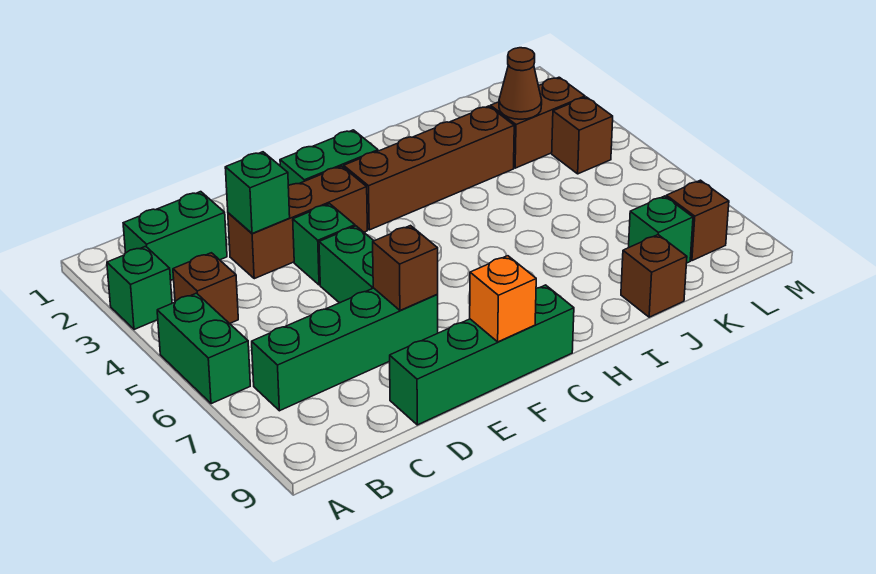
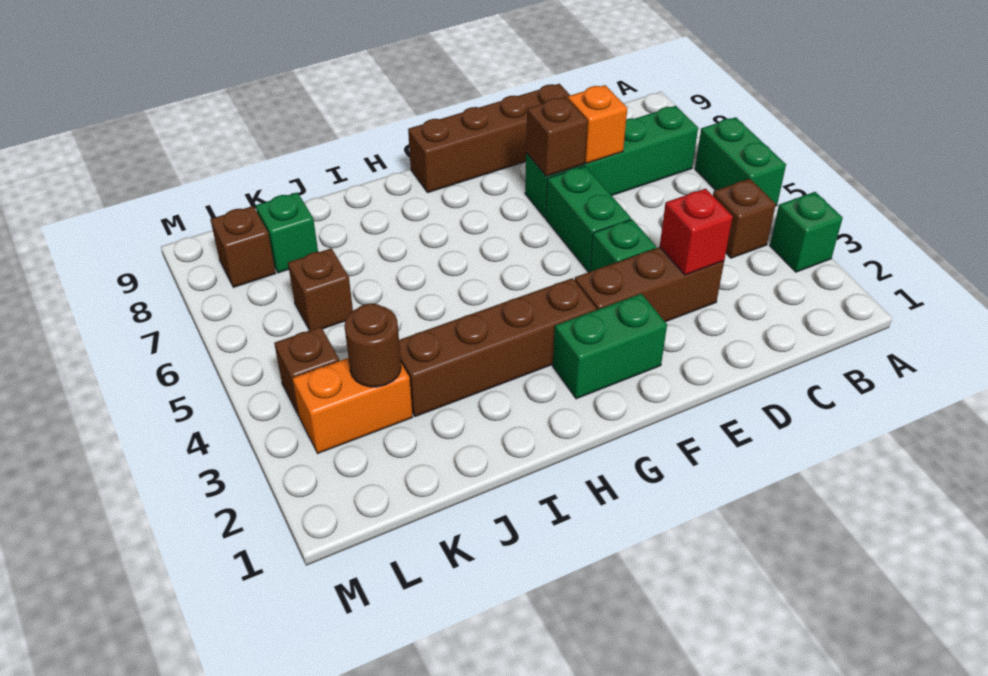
green brick B2:C2 level 1 -> none
green brick D3 level 2 -> red brick D3 level 2
green brick D9:G9 level 1 -> brown brick D9:G9 level 1
orange brick F9 level 2 -> orange brick D7 level 2
brown brick J9 level 1 -> brown brick K6 level 1
brown brick K3:L3 level 1 -> orange brick K3:L3 level 1
brown cone K3 level 2 -> brown round brick K3 level 2

